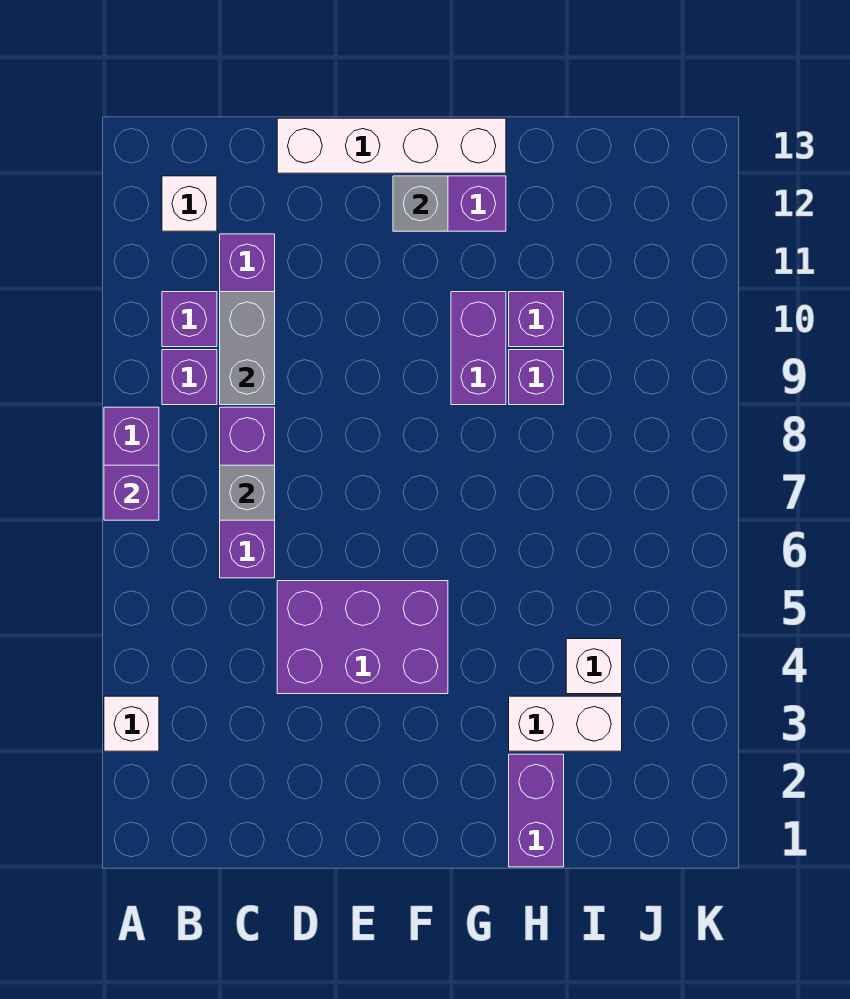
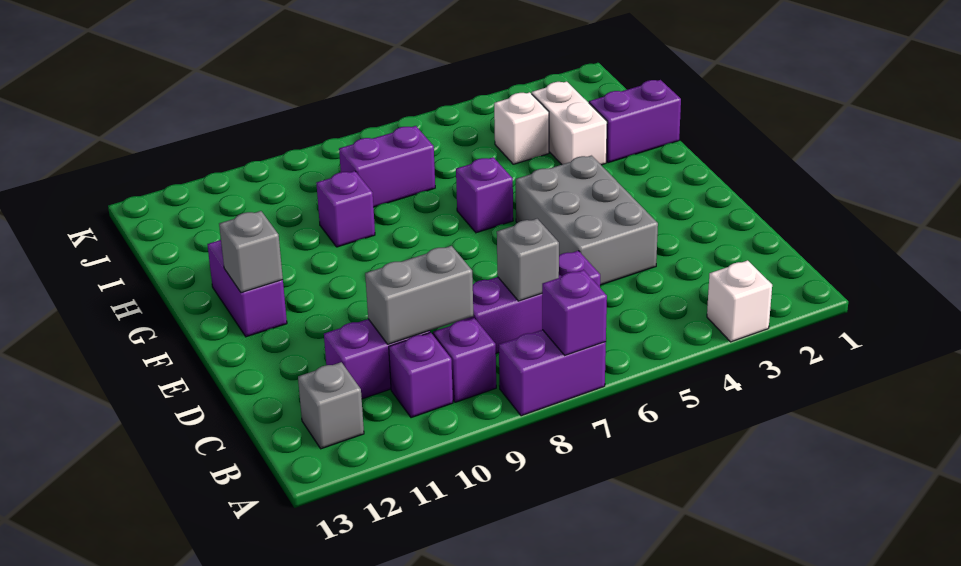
white brick B12 level 1 -> grey brick B12 level 1
purple brick D4:F5 level 1 -> grey brick D4:F5 level 1
white brick D13:G13 level 1 -> none
purple brick G9:G10 level 1 -> purple brick I7:I8 level 1
purple brick H10 level 1 -> purple brick G6 level 1

